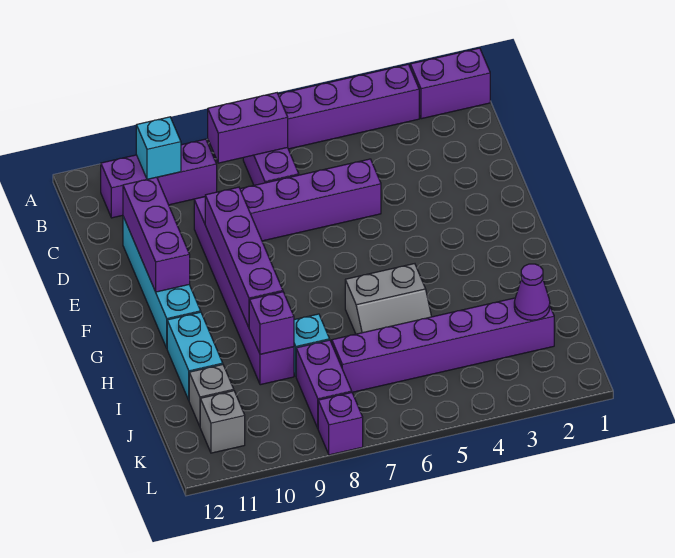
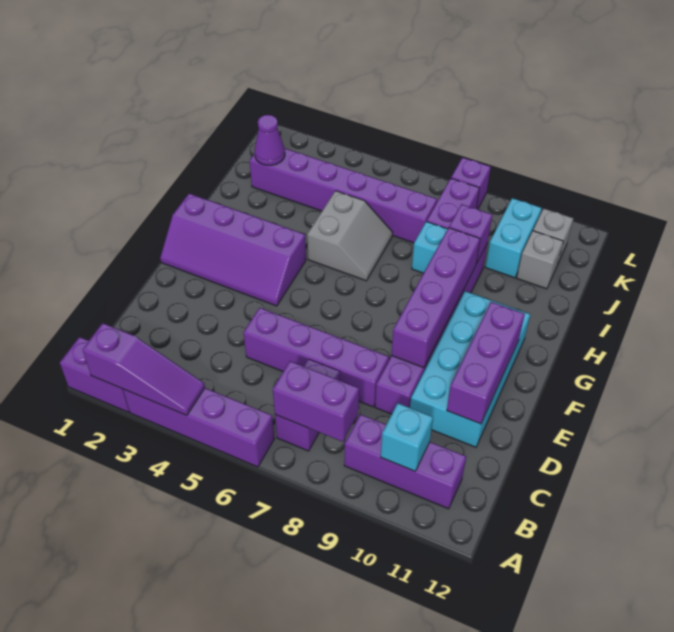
none -> purple slope A2:A4 level 2 top 2
cyan brick D11:G11 level 1 -> cyan brick D10:G11 level 1
none -> purple slope F1:G4 level 1 top G
grey slope H5:I6 level 1 top H -> grey slope H5:I6 level 1 top 5
cyan brick H11:I11 level 1 -> cyan brick J10:K10 level 1

